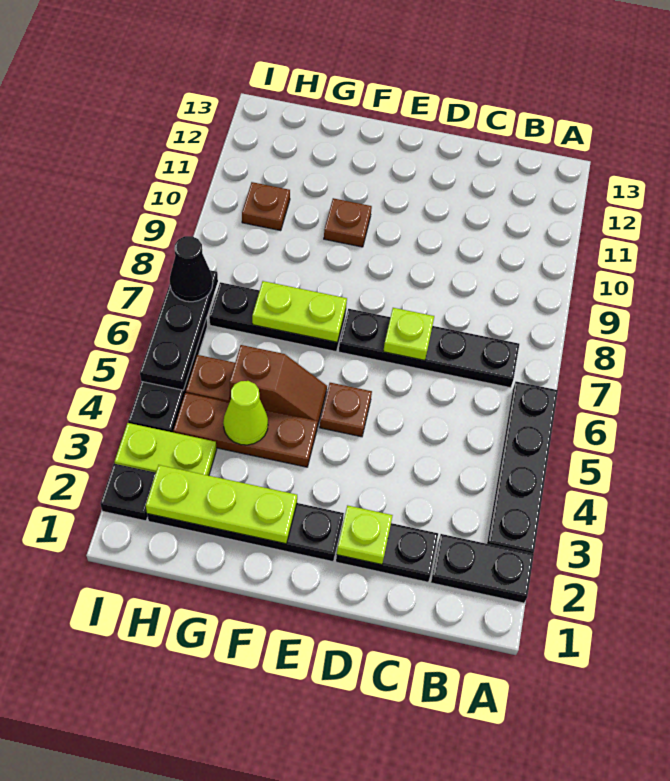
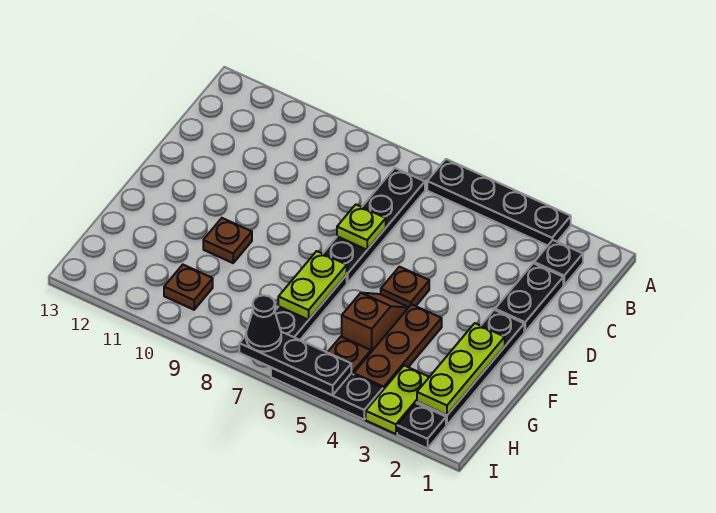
black plate A2:B2 level 1 -> black plate B2 level 1
lime plate D2 level 2 -> none
lime cone G4 level 2 -> none

